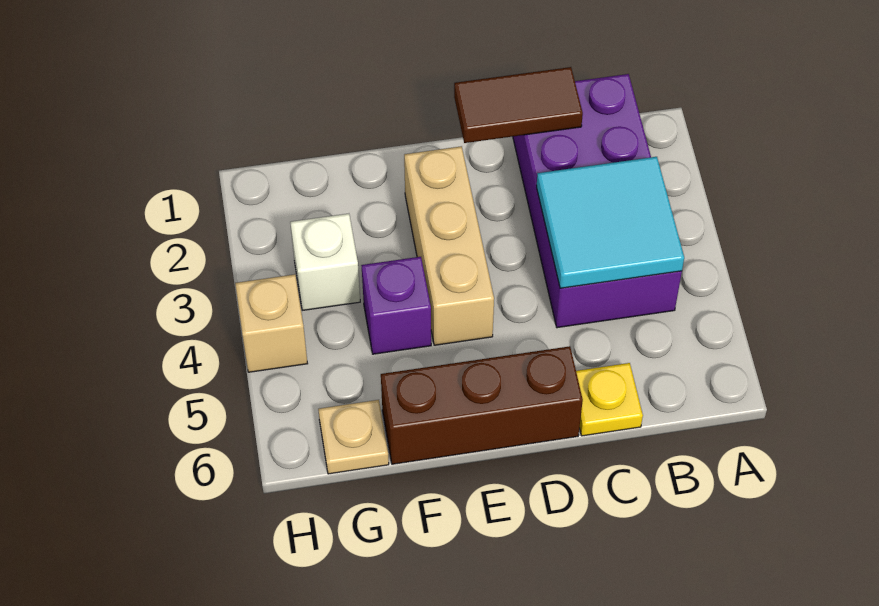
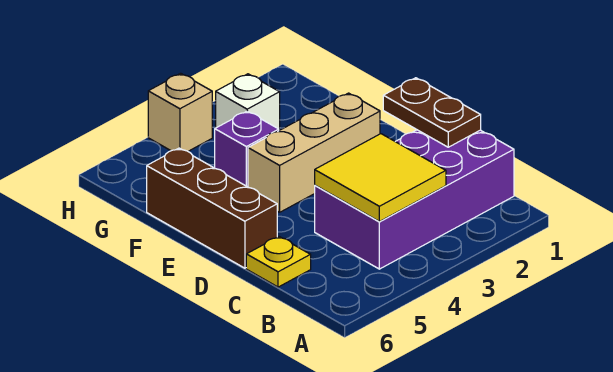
cyan tile B3:C4 level 2 -> yellow tile B3:C4 level 2
brown tile C1:D1 level 2 -> brown plate C1:D1 level 2
tan plate G6 level 1 -> none

